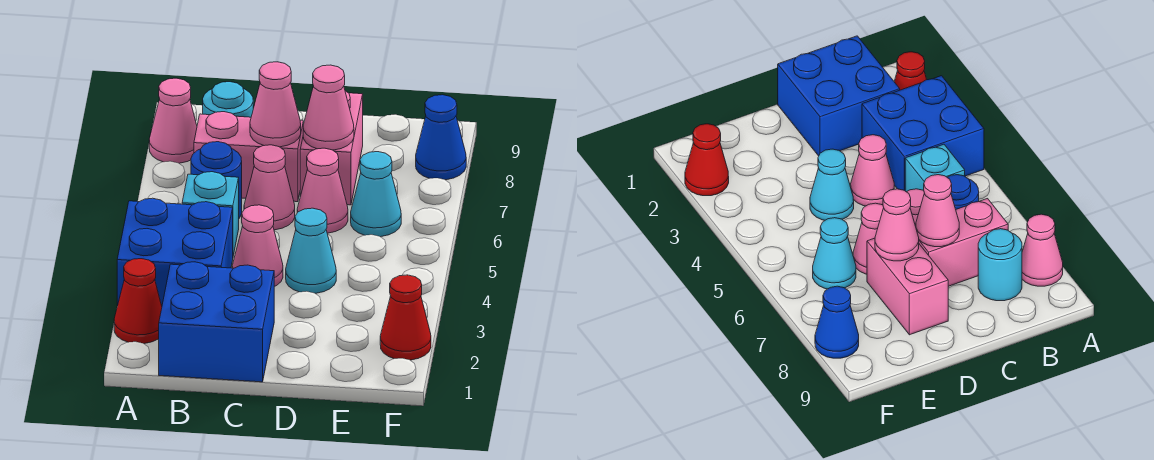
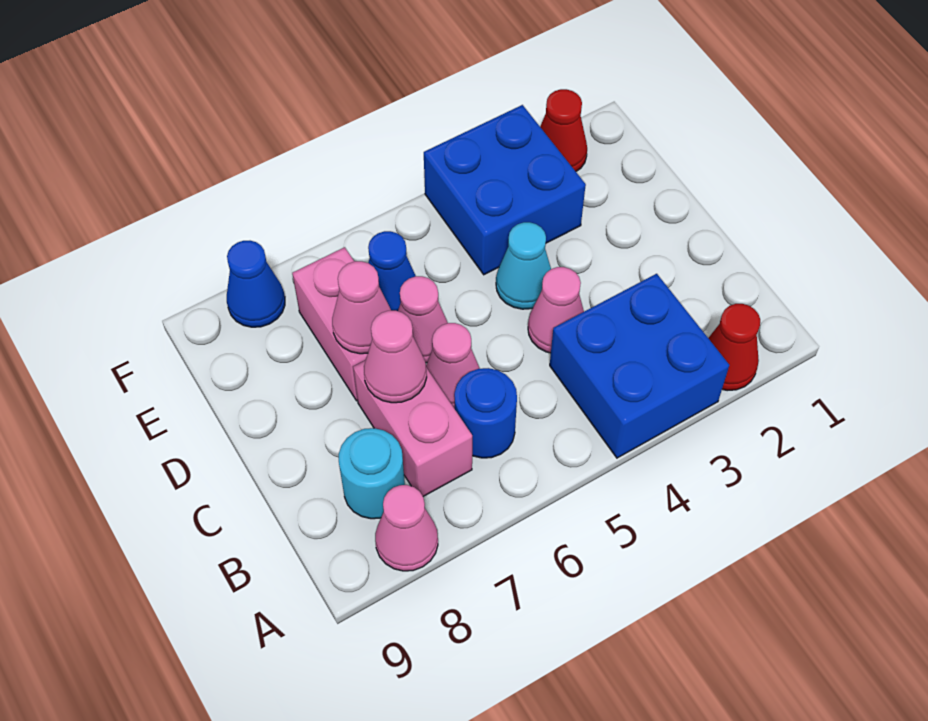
blue brick B1:C2 level 1 -> blue brick E3:F4 level 1
cyan brick B5 level 1 -> none
pink brick D7:D8 level 1 -> pink brick D7:E7 level 1
cyan cone E6 level 1 -> blue cone E6 level 1

